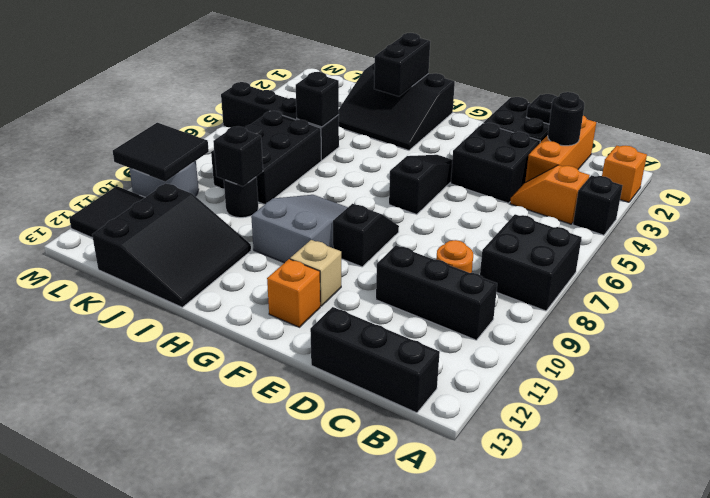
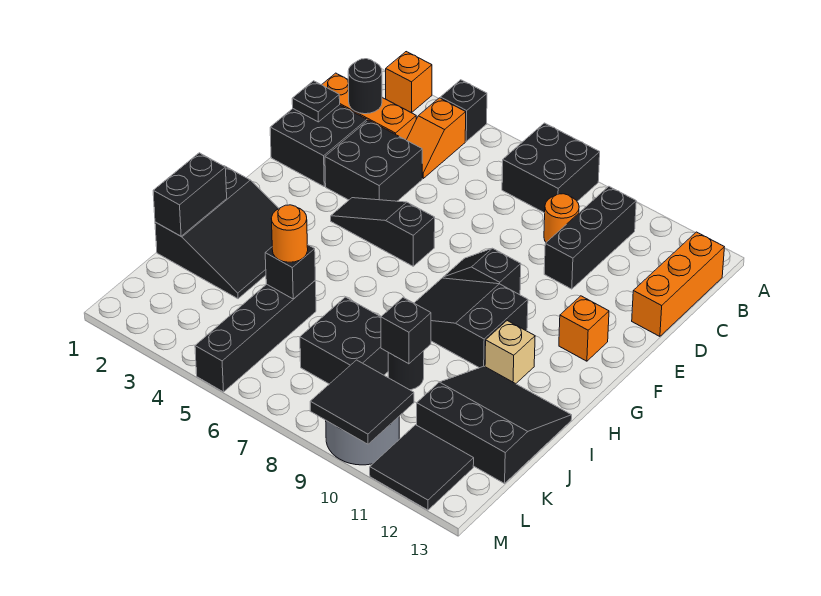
black brick B13:D13 level 1 -> orange brick B13:D13 level 1
tan brick F11 level 1 -> tan brick H11 level 1
grey slope G8:H10 level 1 top 10 -> black slope G8:H10 level 1 top 10
black brick I1:I2 level 2 -> black brick I1:J1 level 2
none -> orange round brick J5 level 3
black brick J6:K8 level 1 -> black brick J7:K8 level 1

